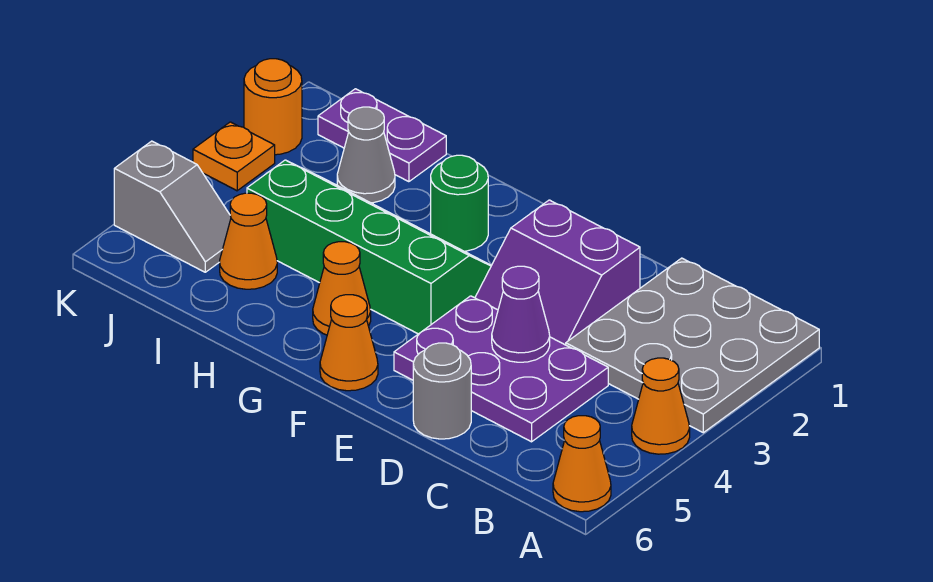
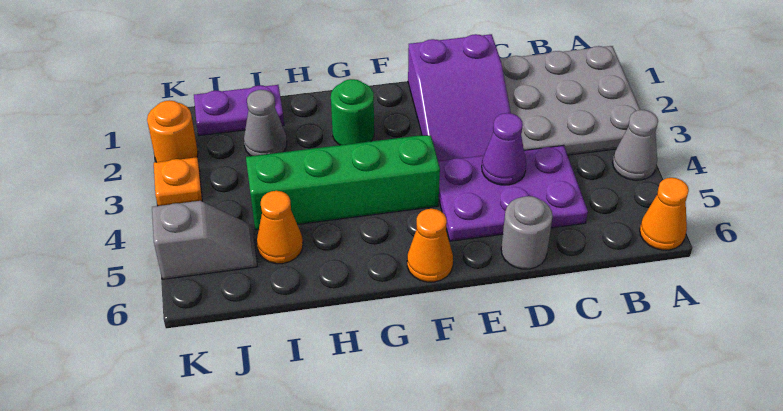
orange cone A4 level 1 -> grey cone A4 level 1
purple slope D2:E3 level 1 top 2 -> purple slope D1:E3 level 1 top 1
orange cone G5 level 1 -> none

